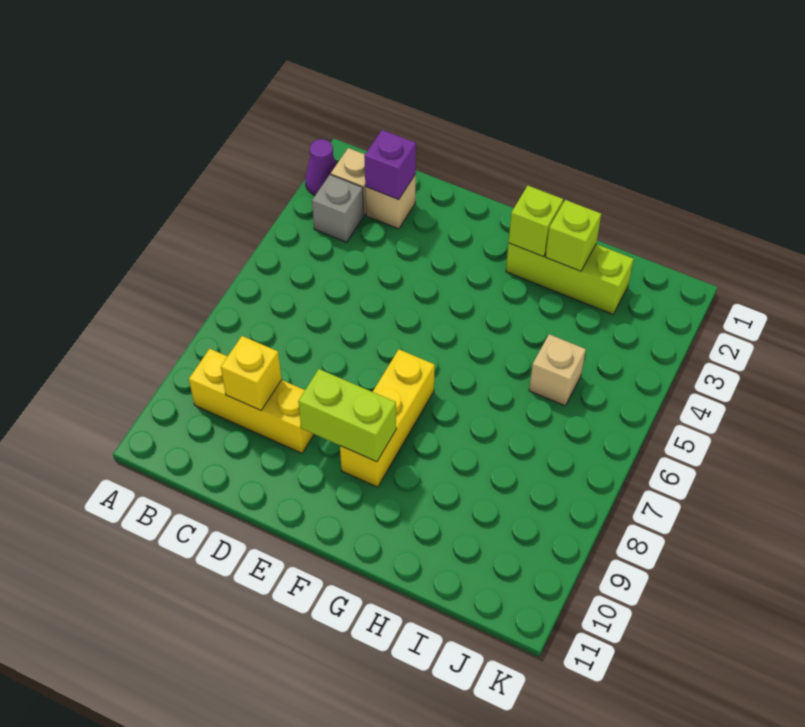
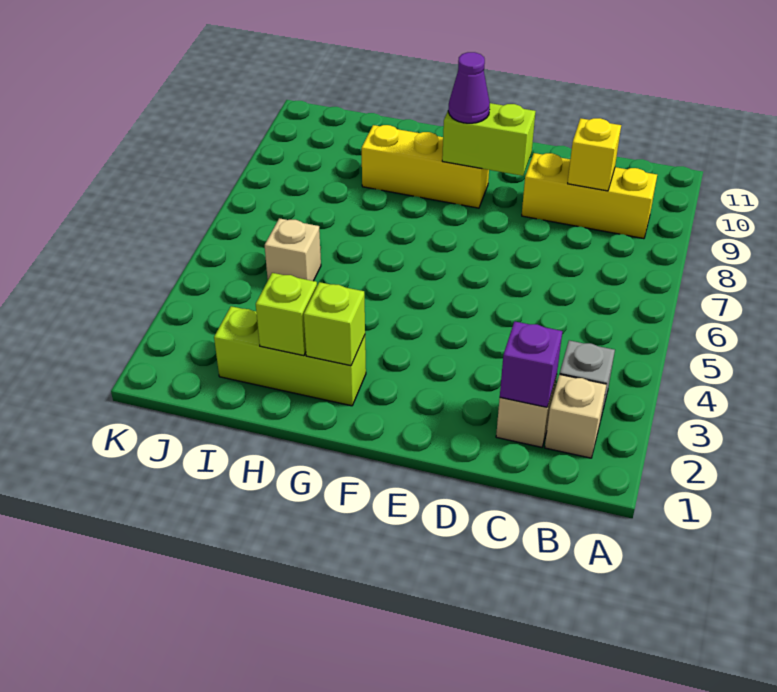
purple cone A2 level 1 -> purple cone F9 level 3
yellow brick F7:F9 level 1 -> yellow brick F9:H9 level 1

